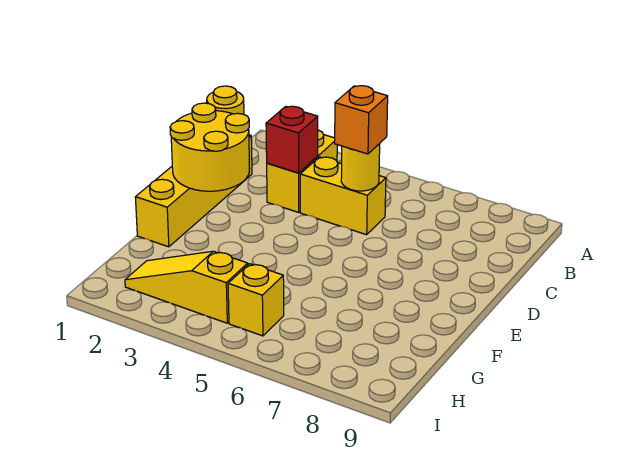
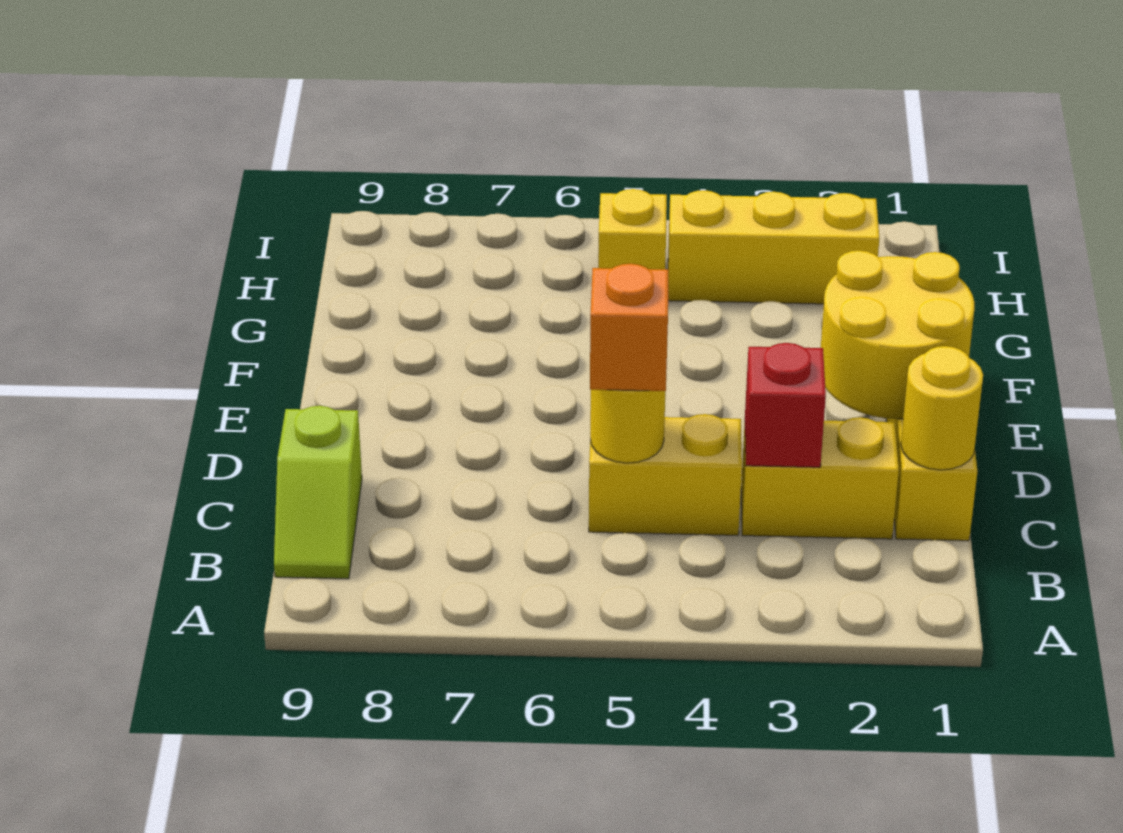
yellow brick B3:C3 level 1 -> yellow brick C2:C3 level 1
none -> lime slope B9:C9 level 1 top C
yellow slope H2:H4 level 1 top 4 -> yellow brick H2:H4 level 1

